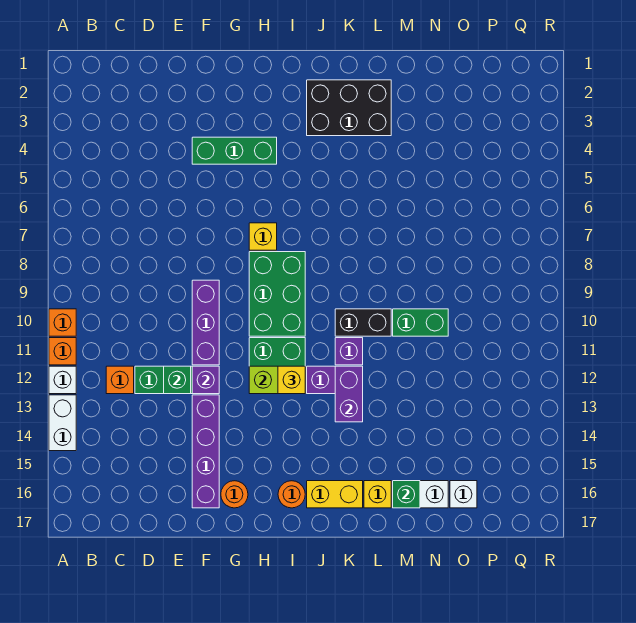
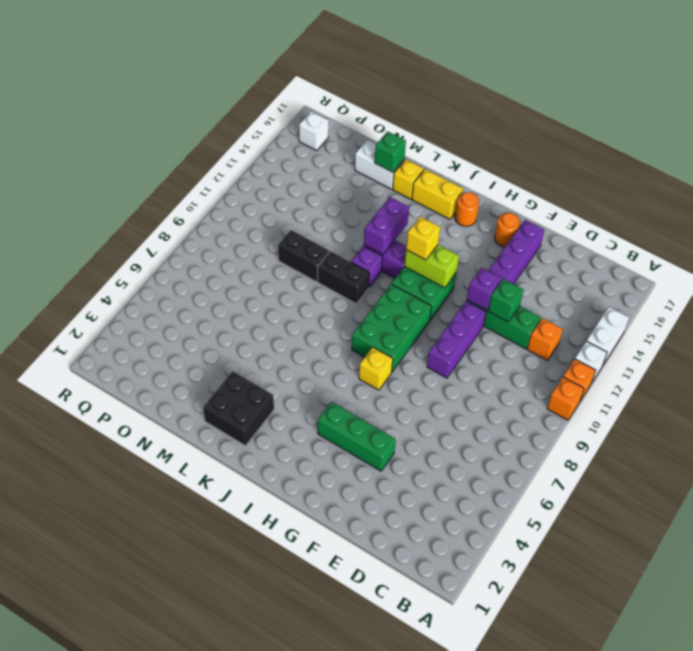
black brick J2:L3 level 1 -> black brick K2:L3 level 1
green brick M10:N10 level 1 -> black brick M10:N10 level 1
white brick O16 level 1 -> white brick Q16 level 1

